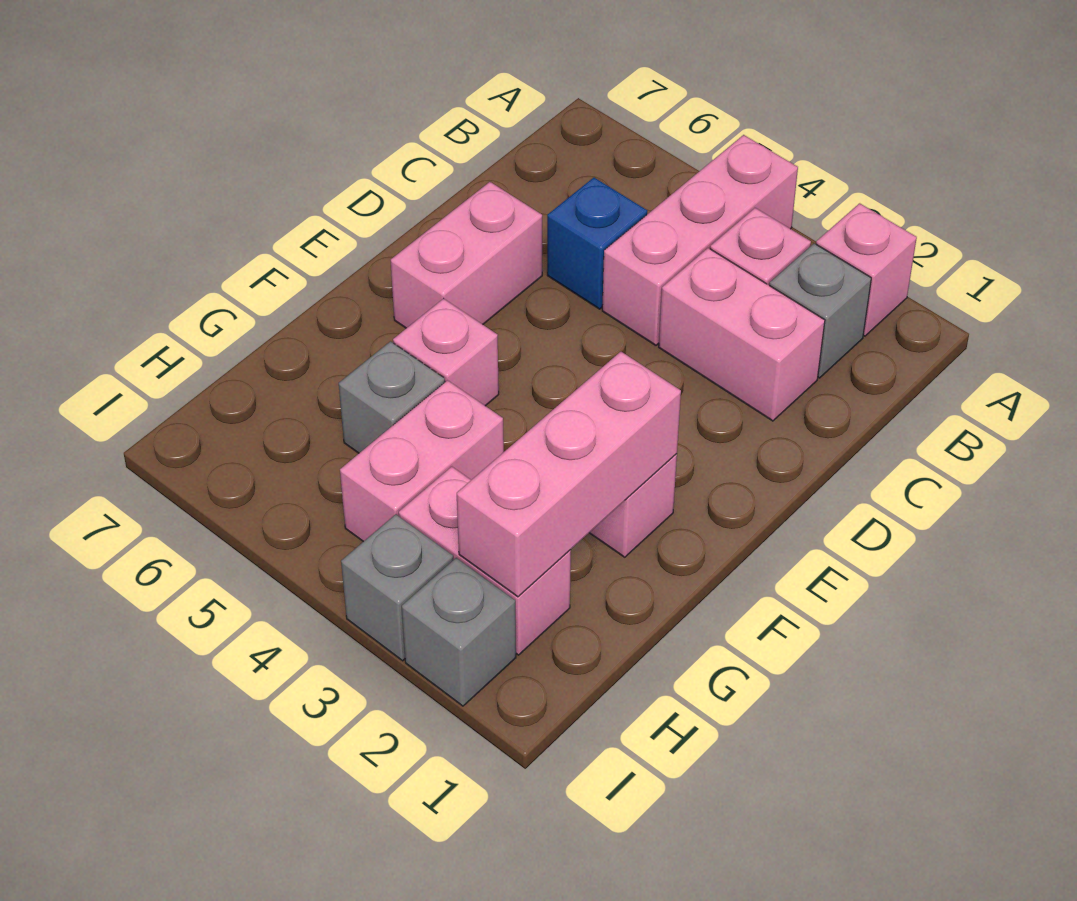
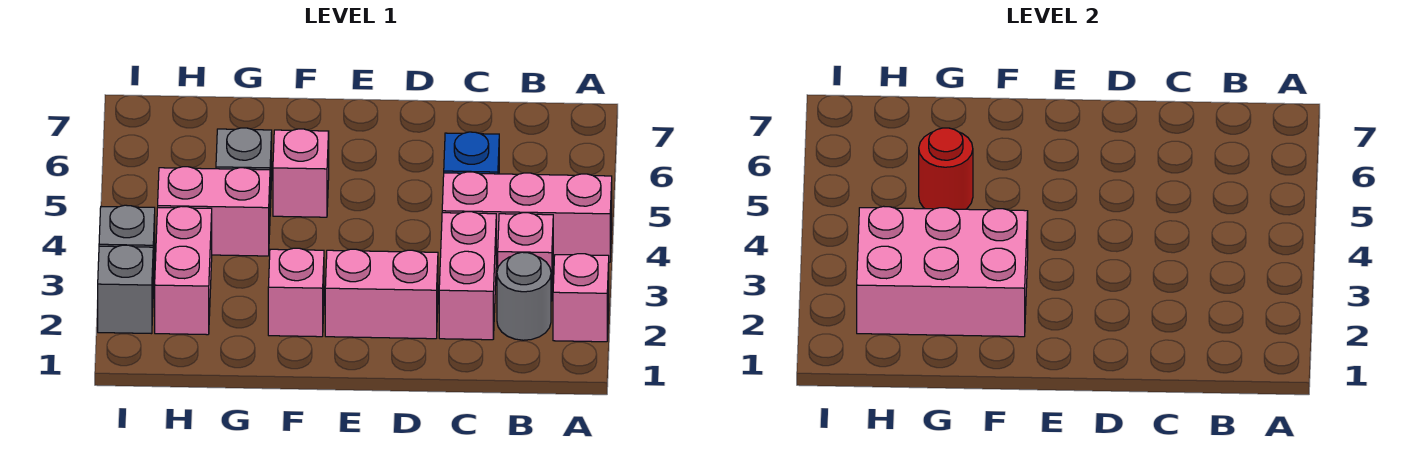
grey brick B2 level 1 -> grey round brick B2 level 1
pink brick D6:E6 level 1 -> pink brick D2:E2 level 1
pink brick F2:H2 level 2 -> pink brick F2:H3 level 2
none -> red round brick G5 level 2

